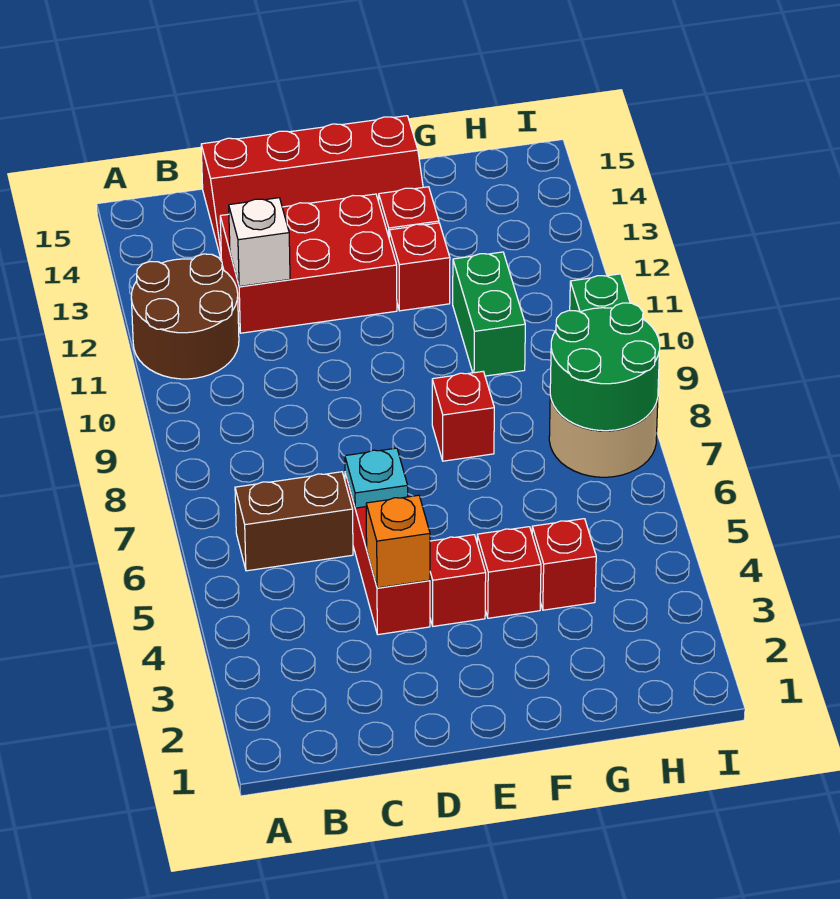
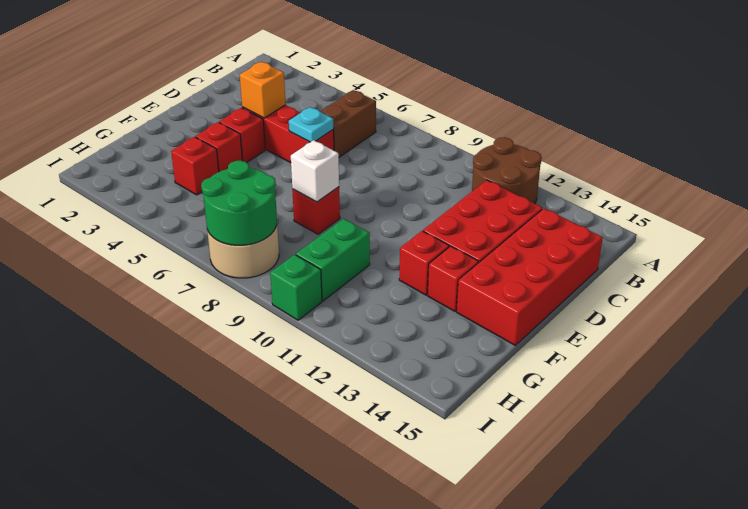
white brick C12 level 2 -> white brick F8 level 2
red slope C14:F15 level 1 top 15 -> red brick C14:F15 level 1
green brick G10:G11 level 1 -> green brick G10:H10 level 1

